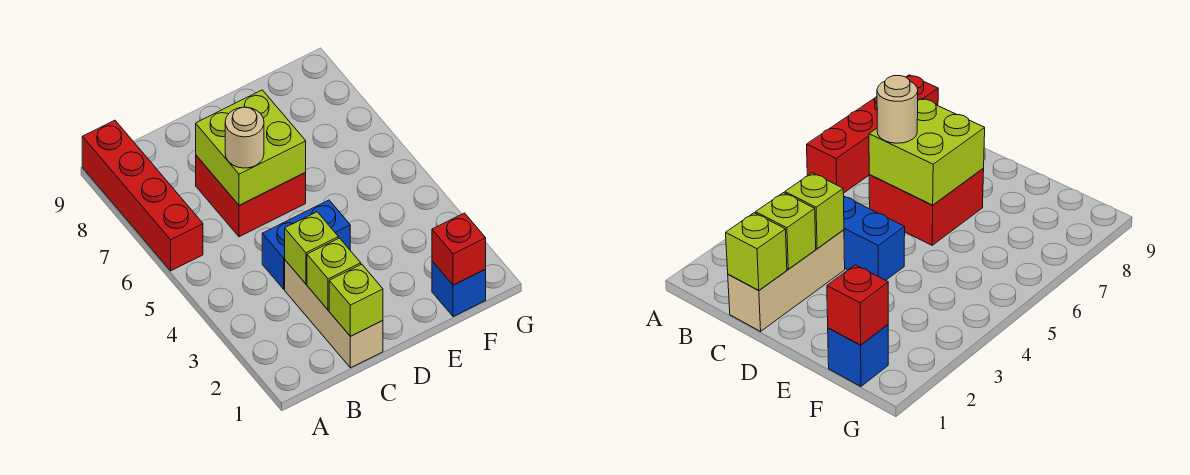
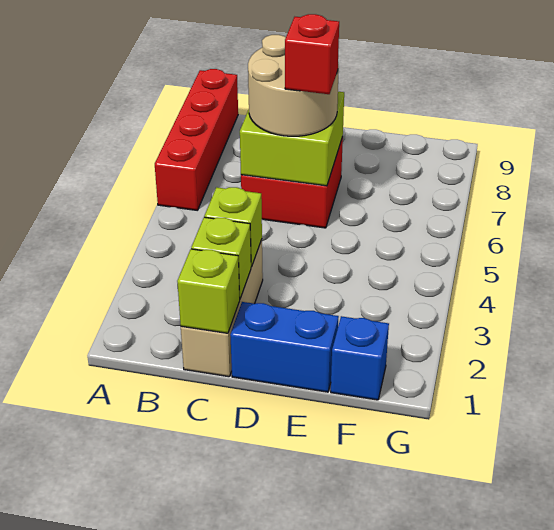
blue brick C4:D4 level 1 -> blue brick D1:E1 level 1
tan round brick C6 level 3 -> tan round brick C6:D7 level 3
red brick F1 level 2 -> red brick D6 level 4

